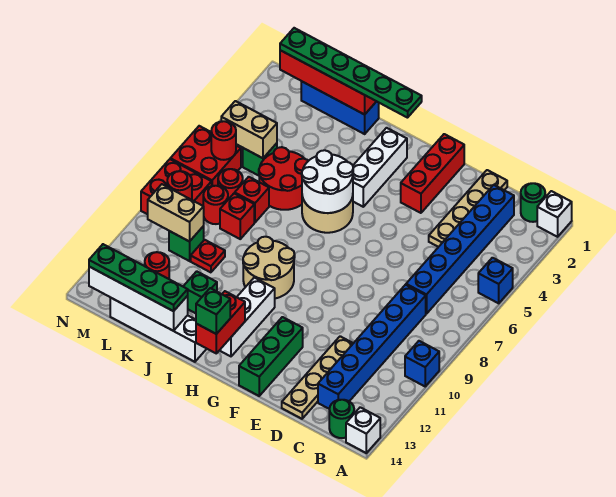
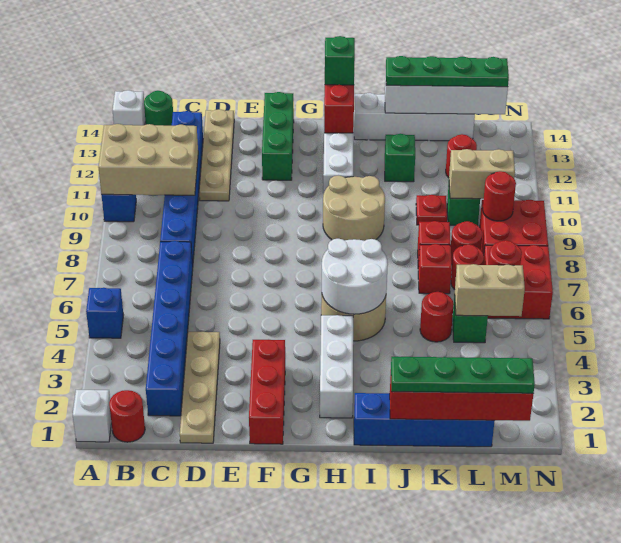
none -> tan brick A10:C11 level 2
green round brick B1 level 1 -> red round brick B1 level 1
green plate H1:M1 level 3 -> green plate J1:M1 level 3
blue brick J1:L1 level 1 -> blue brick I1:L1 level 1
red round brick J5:K6 level 1 -> red round brick K5 level 1

